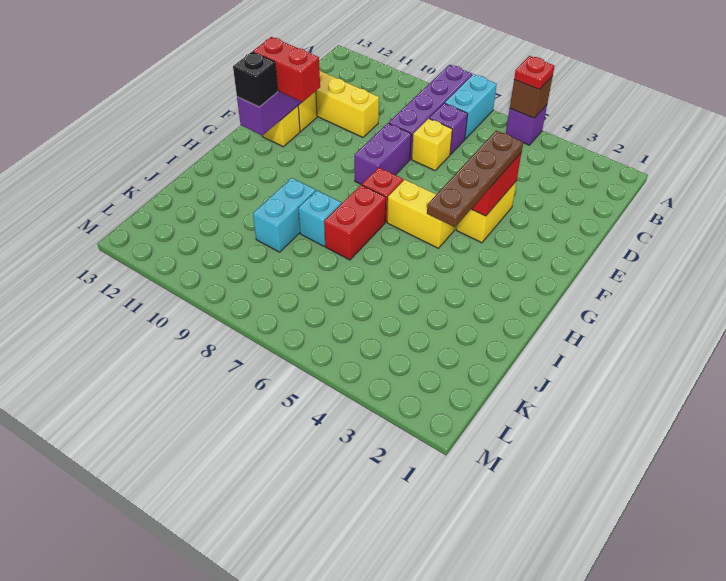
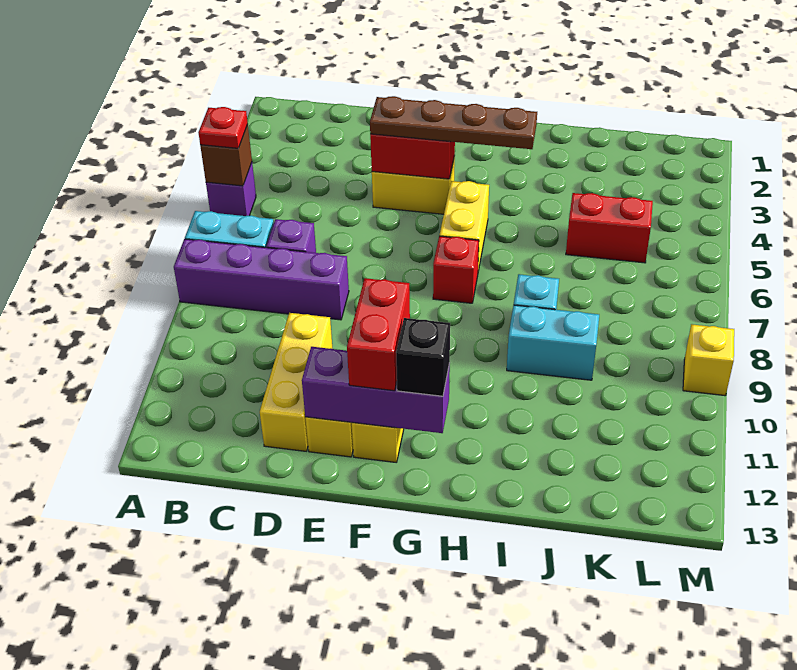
yellow brick D7 level 1 -> yellow brick M9 level 1
purple brick E8:F8 level 1 -> none
red brick H7:I7 level 1 -> red brick J5:K5 level 1

